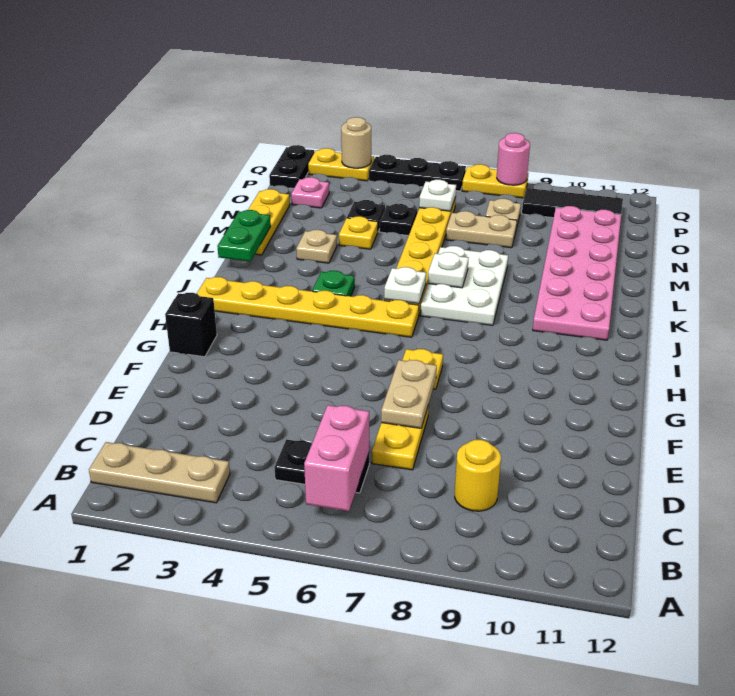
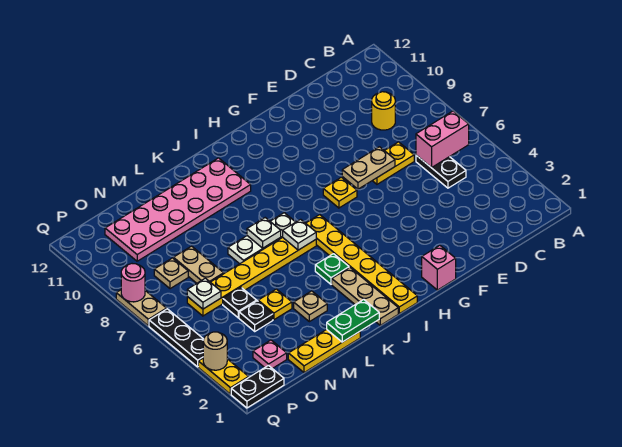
tan plate B1:B3 level 1 -> tan plate J1:J3 level 1
black brick G1 level 1 -> pink brick G1 level 1
white plate J7:L8 level 1 -> white plate J7:L7 level 1
black tile P9:P11 level 1 -> none
yellow plate Q7:Q8 level 1 -> tan plate Q7:Q8 level 1

